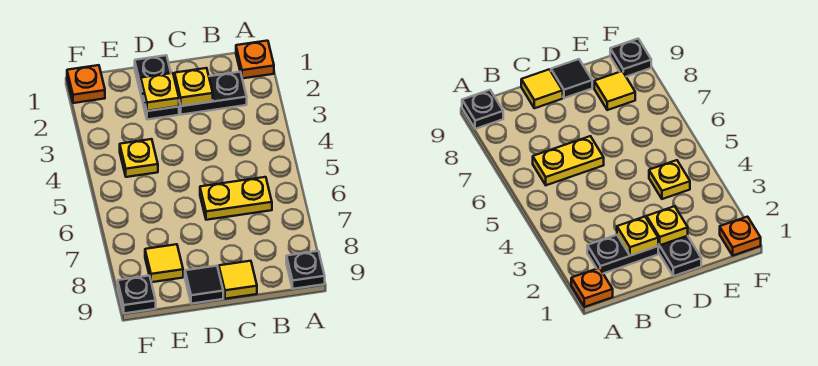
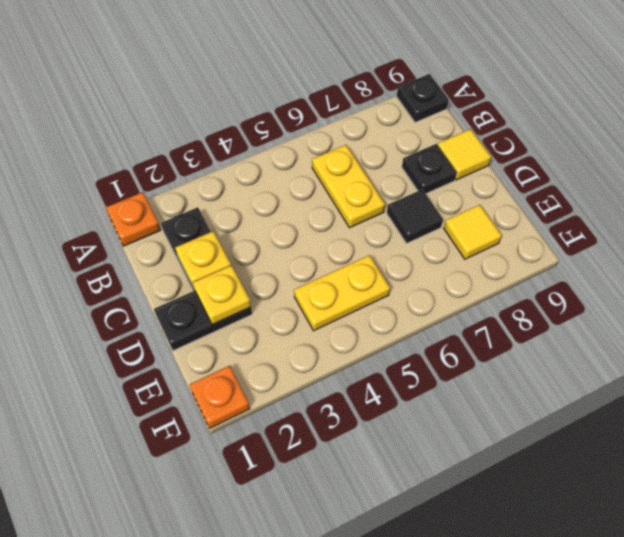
black tile D9 level 1 -> black tile D7 level 1
yellow plate E4 level 1 -> yellow plate E4:E5 level 1
black plate F9 level 1 -> black plate C8 level 1

